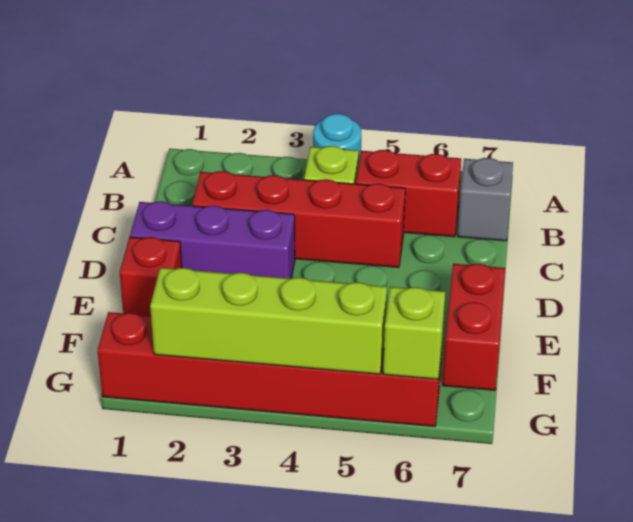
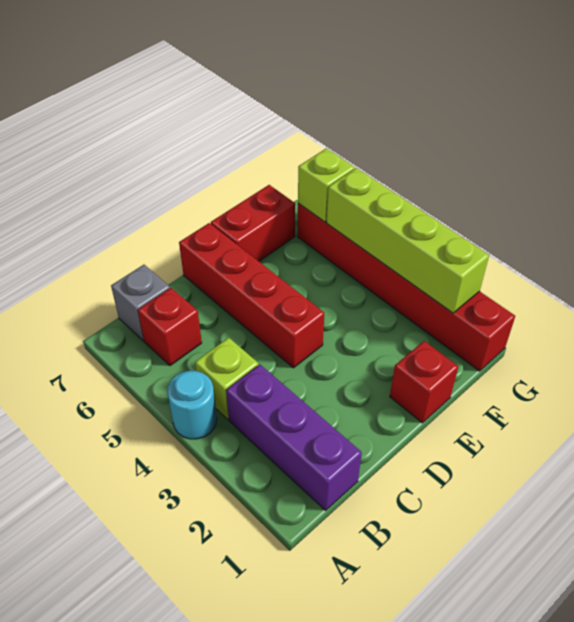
red brick B5:B6 level 1 -> red brick B6 level 1
red brick C2:C5 level 1 -> red brick D4:D7 level 1
purple brick D1:D3 level 1 -> purple brick B1:B3 level 1

